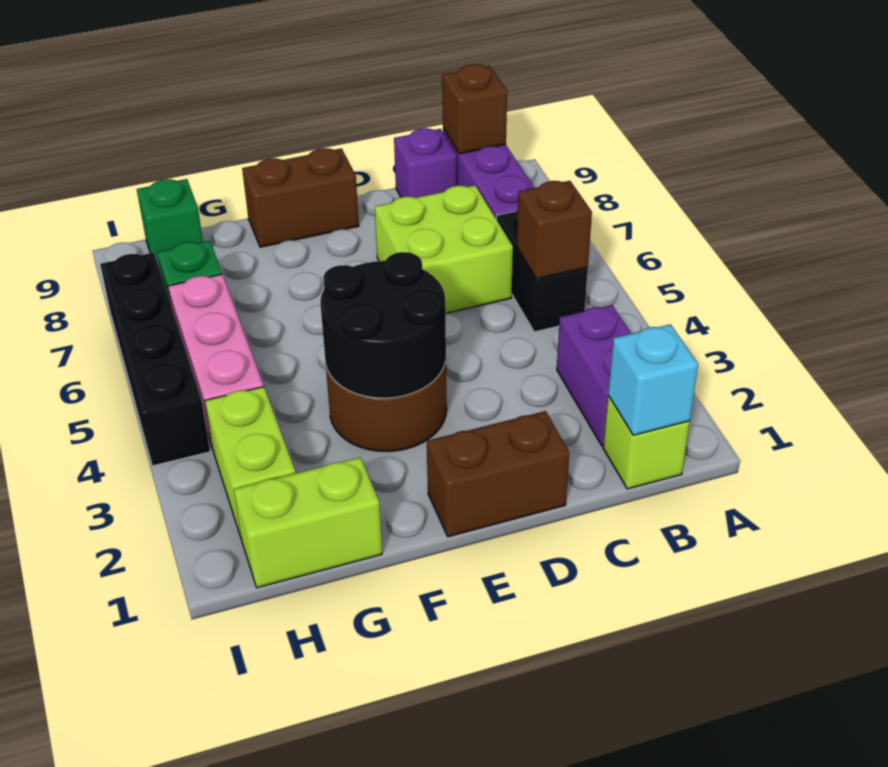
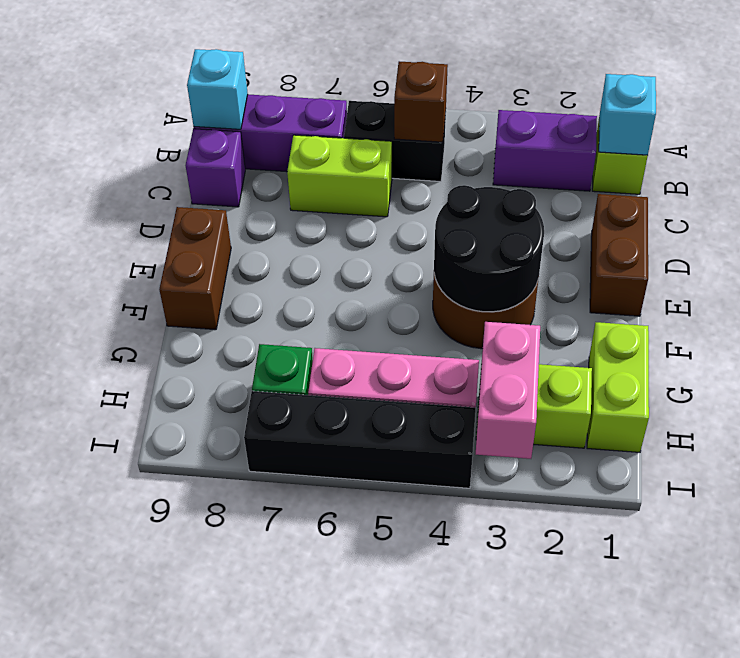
brown brick B9 level 2 -> cyan brick B9 level 2
lime brick C6:D7 level 1 -> lime brick C6:C7 level 1
none -> pink brick H3:I3 level 2
green brick H9 level 1 -> none

